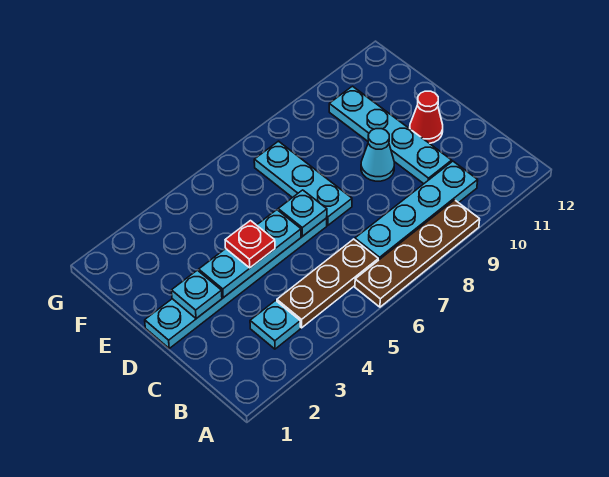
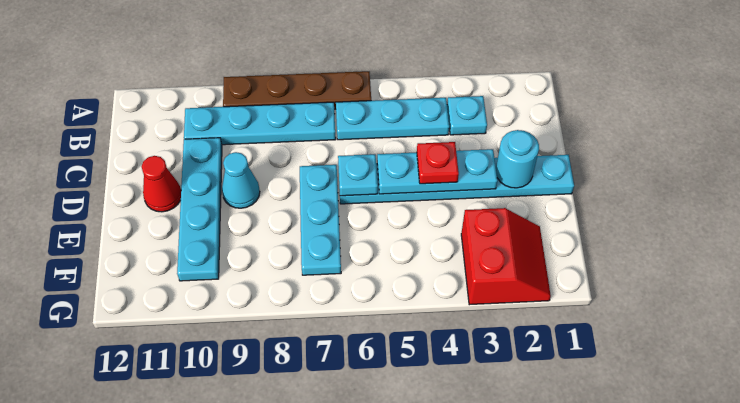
brown plate B4:B6 level 1 -> cyan plate B4:B6 level 1
cyan plate D2 level 2 -> cyan round brick D2 level 2
none -> red slope F2:G3 level 1 top 3

